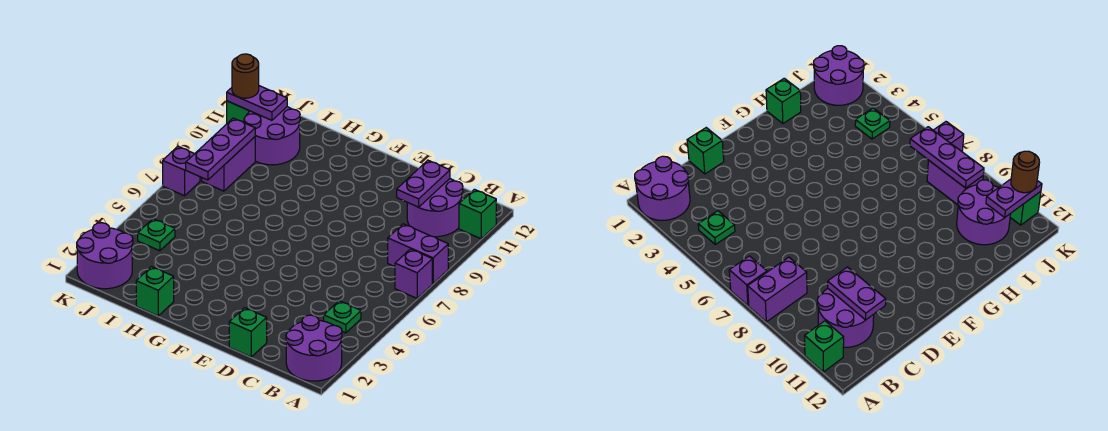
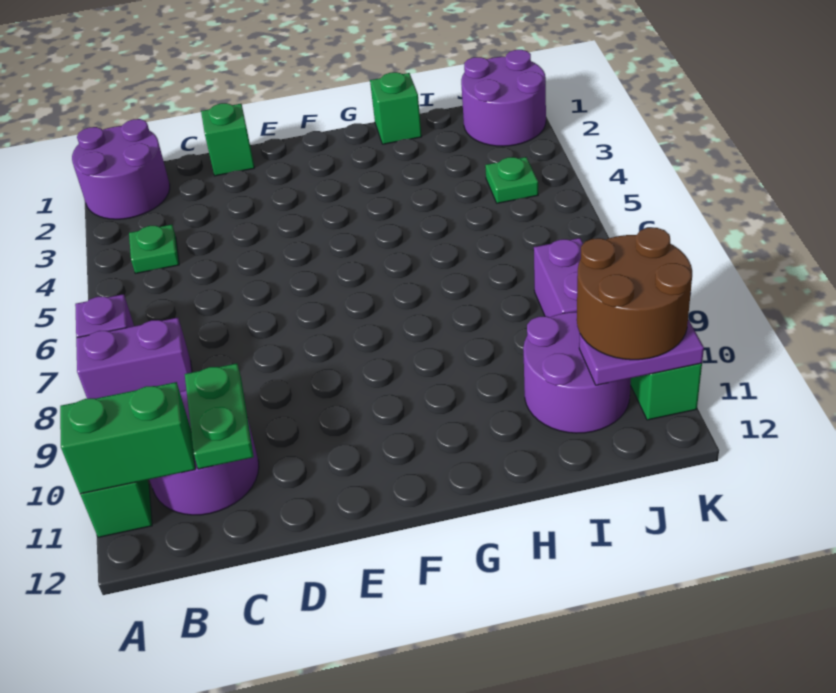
none -> green brick A11:B11 level 2
purple plate C10:C11 level 2 -> green plate C10:C11 level 2
purple plate J7:J9 level 2 -> none
purple brick K7 level 1 -> none
brown round brick K11 level 3 -> brown round brick J10:K11 level 3

